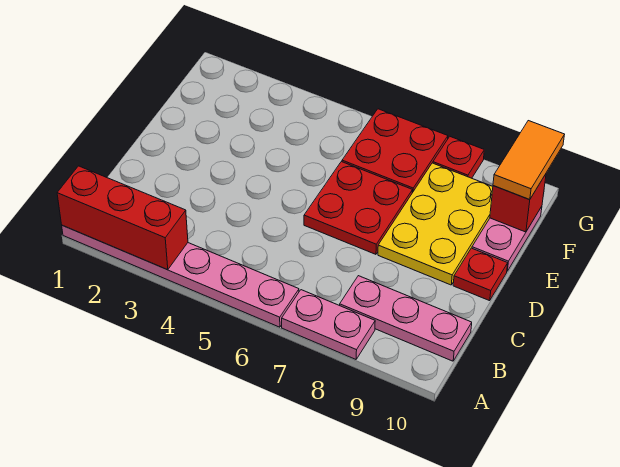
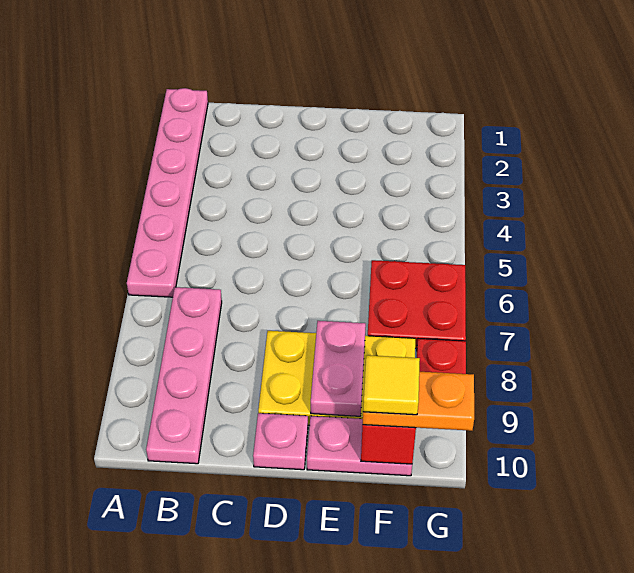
red brick A1:A3 level 2 -> none
pink plate A7:A8 level 1 -> pink plate E8:E9 level 2
pink plate B8:B10 level 1 -> pink plate B7:B10 level 1
red plate D6:E7 level 1 -> none
red plate D10 level 1 -> pink plate D10 level 1
orange tile F10:G10 level 3 -> orange plate F10:G10 level 3
none -> yellow tile F10 level 4

